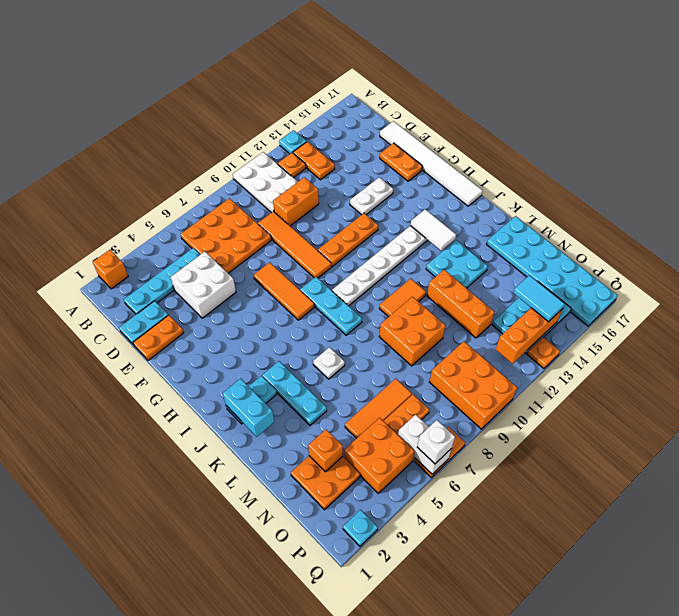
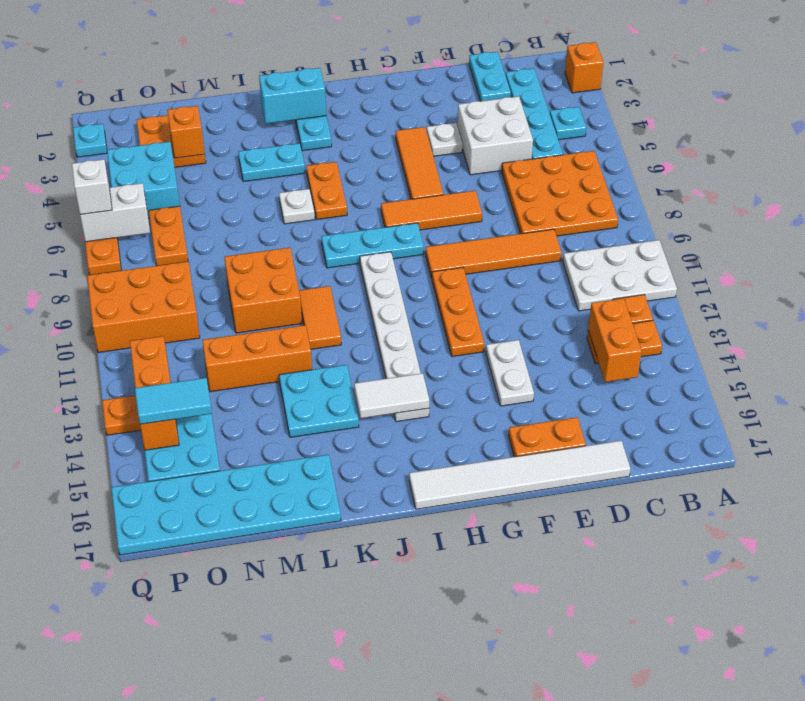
cyan plate A13 level 1 -> cyan plate B4 level 1
orange brick D10:D11 level 1 -> orange brick C13:C14 level 2
orange plate E1:E2 level 1 -> orange plate J5:J6 level 1
none -> white plate F4 level 1
cyan plate J4:L4 level 1 -> cyan plate K4:L4 level 1
orange tile N5:N7 level 1 -> orange tile G4:G6 level 1
orange brick O4:P5 level 1 -> cyan brick O4:P5 level 1

